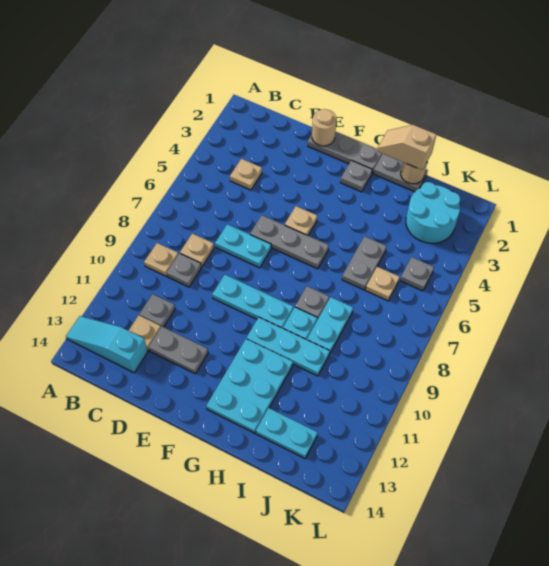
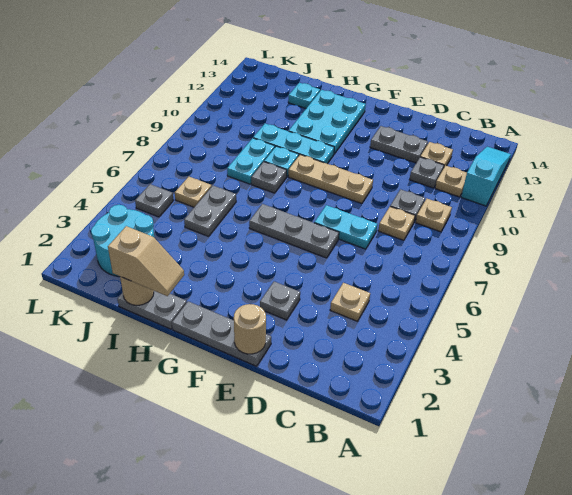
cyan slope A13:C13 level 1 top C -> cyan slope A11:A13 level 1 top 11
cyan plate E9:G9 level 1 -> tan plate E9:G9 level 1
tan plate F5 level 1 -> tan plate B11 level 1
grey plate G2 level 1 -> grey plate E3 level 1
cyan plate I13:J13 level 1 -> cyan plate I13 level 1

